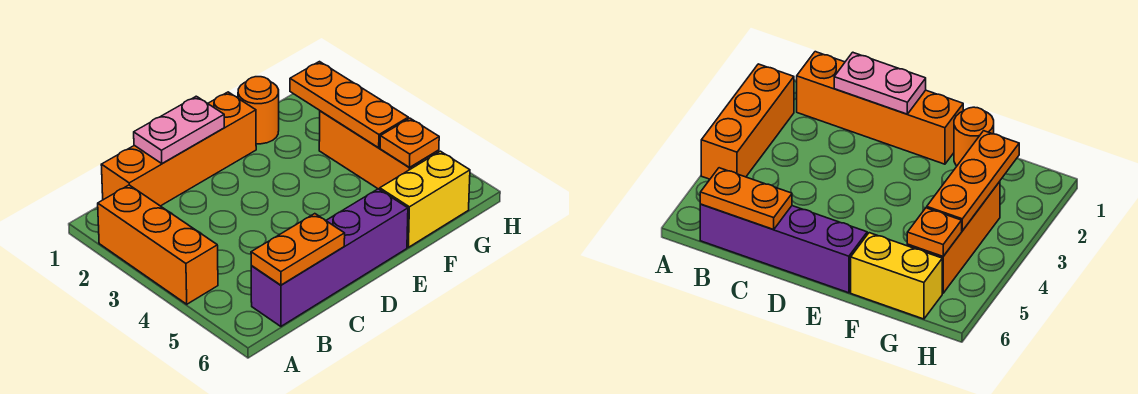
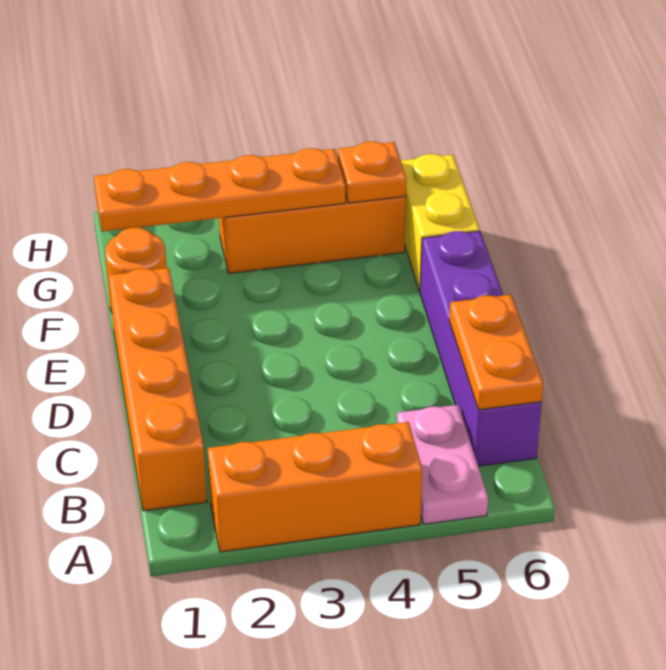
pink plate C1:D1 level 2 -> pink plate A5:B5 level 1
orange plate G2:G4 level 2 -> orange plate G1:G4 level 2

